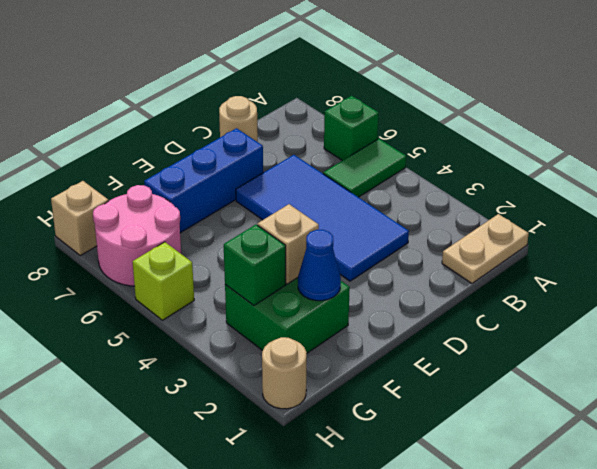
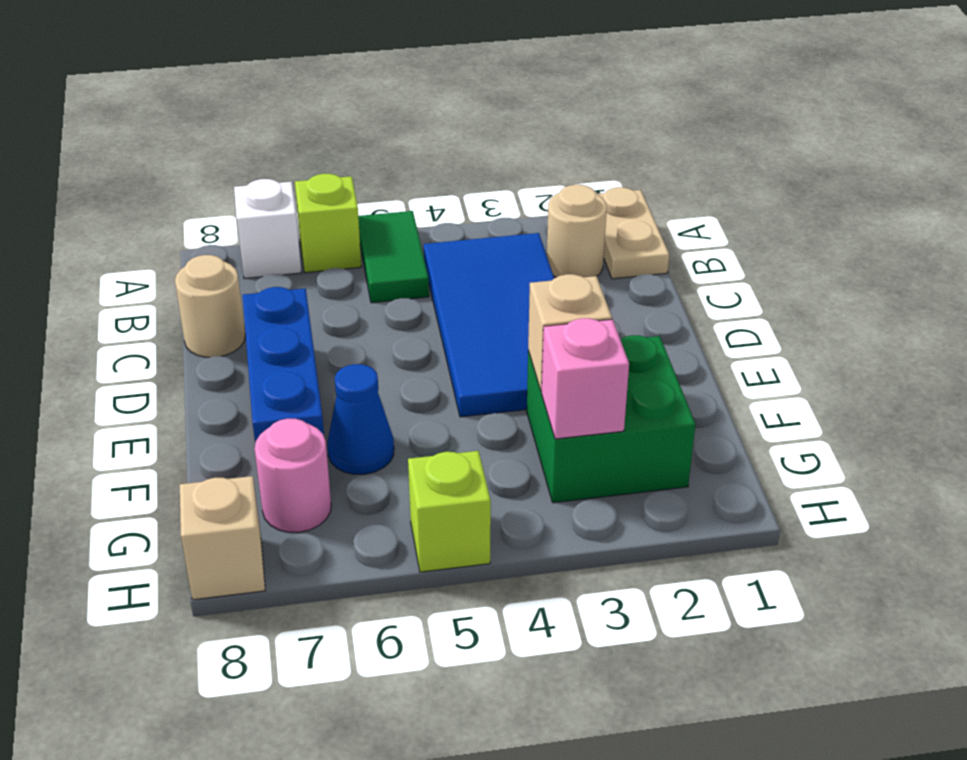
green brick A6 level 1 -> lime brick A6 level 1
none -> white brick A7 level 1
blue tile C3:D6 level 1 -> blue tile B3:E4 level 1
blue cone F2 level 2 -> blue cone F6 level 1
green brick G3 level 2 -> pink brick G3 level 2
pink round brick G6:H7 level 1 -> pink round brick G7 level 1
tan round brick H1 level 1 -> tan round brick B2 level 1

